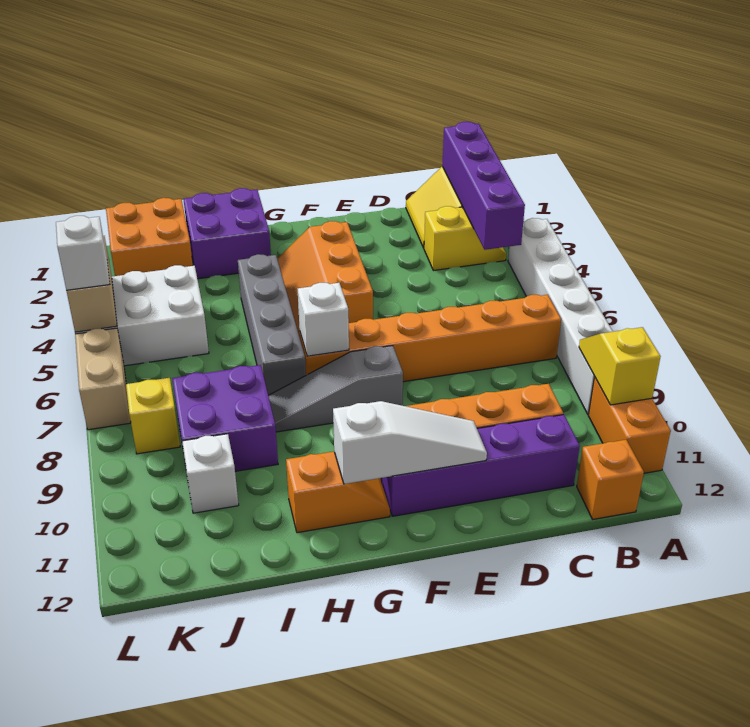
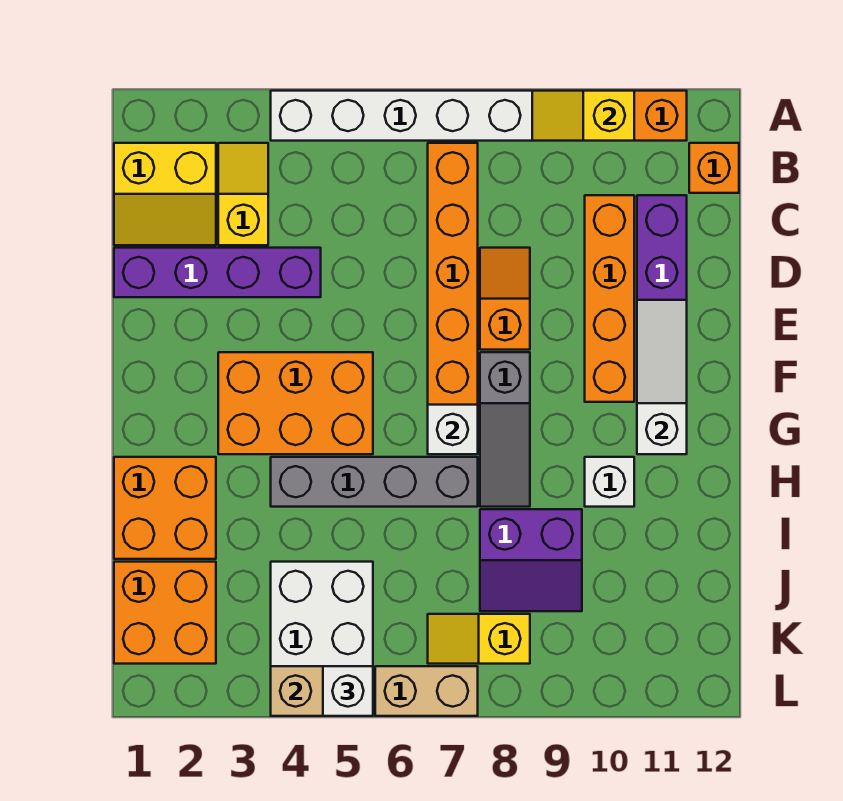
purple brick B1:B4 level 2 -> purple brick D1:D4 level 1
orange slope F3:G5 level 1 top F -> orange brick F3:G5 level 1
orange slope G11:H11 level 1 top H -> orange slope D8:E8 level 1 top E
purple brick H1:I2 level 1 -> orange brick H1:I2 level 1
purple brick I8:J9 level 1 -> purple slope I8:J9 level 1 top I
white brick J10 level 1 -> white brick H10 level 1

